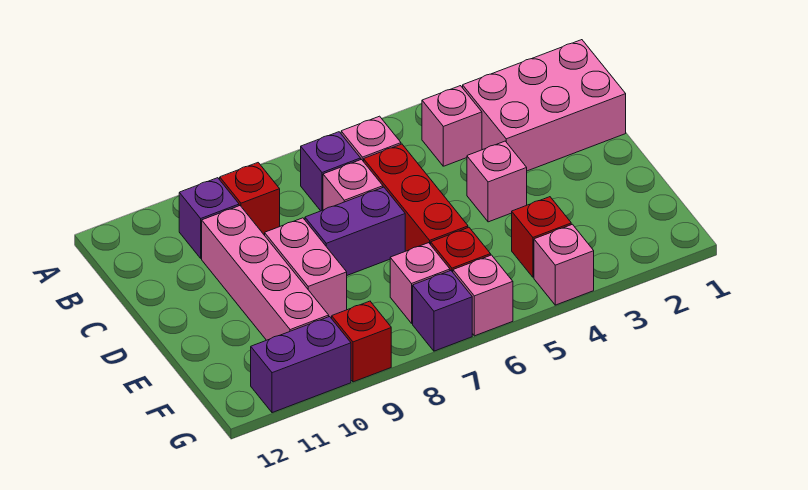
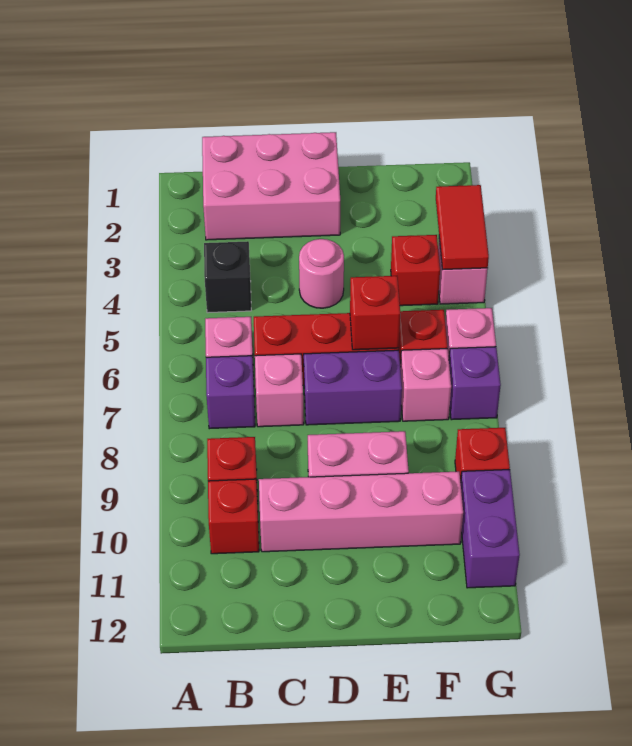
pink brick B1:C3 level 1 -> pink brick B1:D2 level 1
pink brick B4 level 1 -> black brick B4 level 1
purple brick B10 level 1 -> red brick B10 level 1
pink brick D4 level 1 -> pink round brick D4 level 1
purple brick D7:D8 level 1 -> purple brick D7:E7 level 1
none -> red brick E6 level 2
none -> red tile G3:G4 level 2

